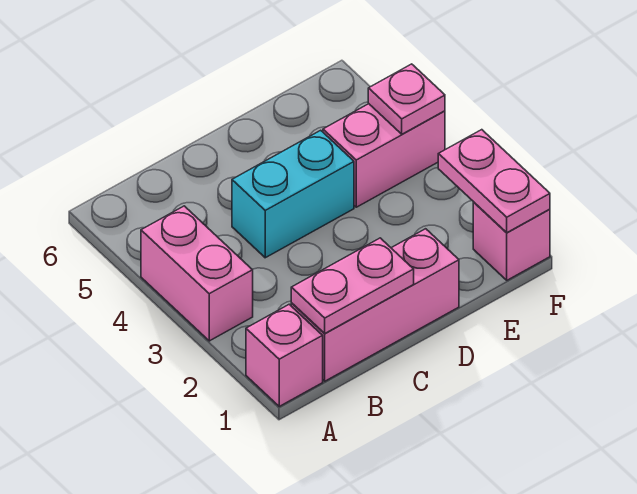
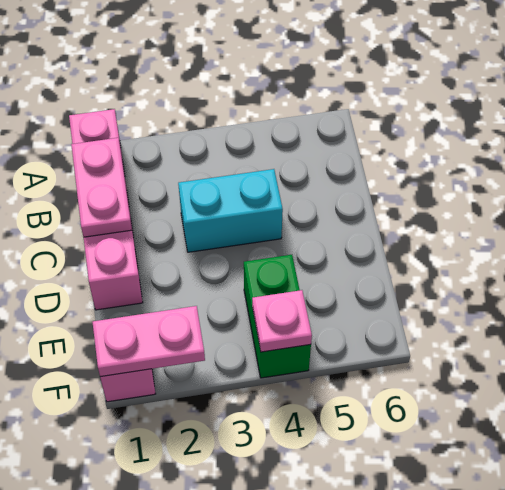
pink brick A3:A4 level 1 -> none
cyan brick C4:D4 level 1 -> cyan brick C3:C4 level 1
pink brick E4:F4 level 1 -> green brick E4:F4 level 1

